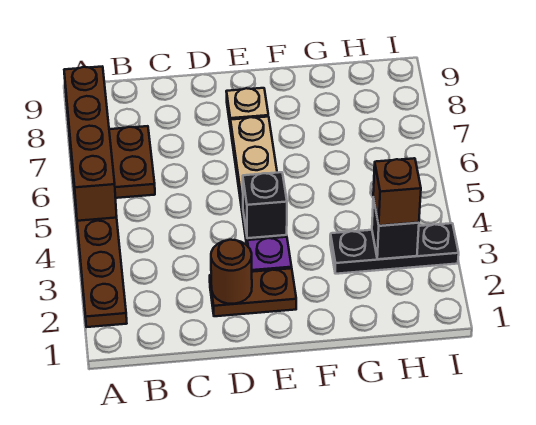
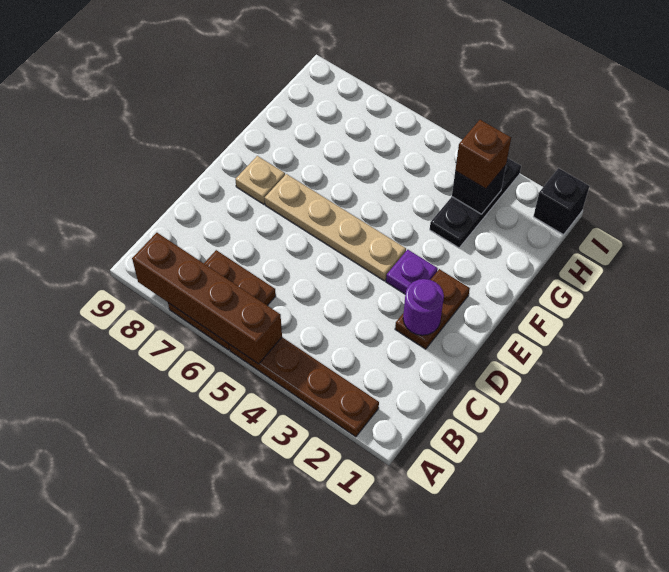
brown round brick D2 level 2 -> purple round brick D2 level 2
black brick E4 level 2 -> black brick I1 level 1

